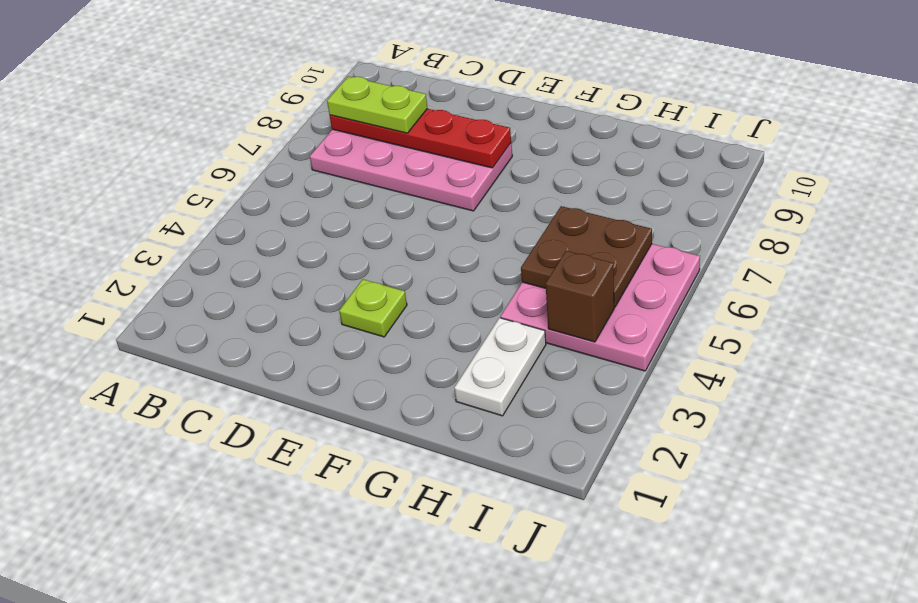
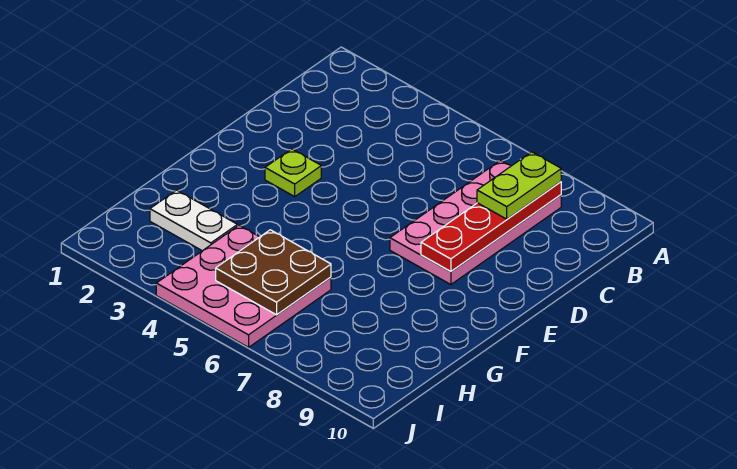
brown brick I4 level 2 -> none

